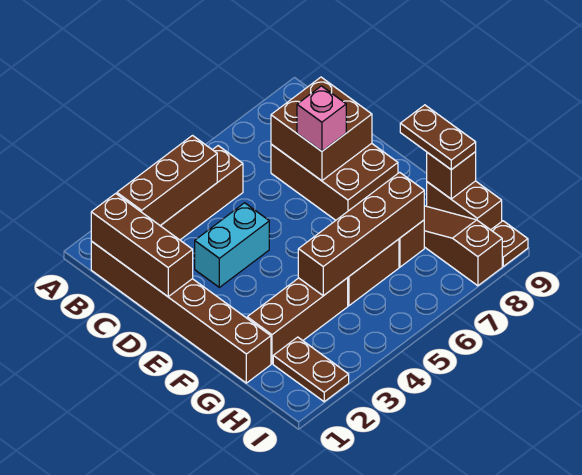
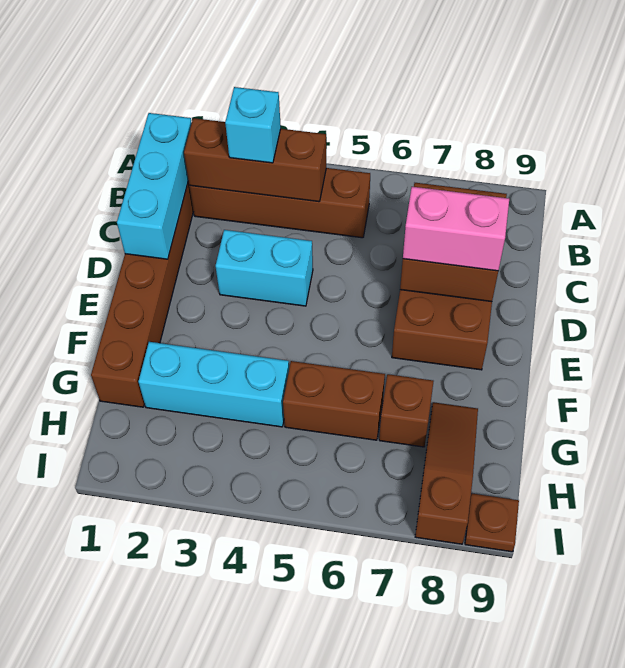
brown brick B1:D1 level 2 -> cyan brick B1:D1 level 2
none -> cyan brick B3 level 3
pink brick D7 level 3 -> pink brick D7:D8 level 3
brown plate F9:G9 level 3 -> none
brown brick G2:G4 level 1 -> cyan brick G2:G4 level 1
brown brick G4:G7 level 2 -> none
brown brick G9:H9 level 1 -> none
brown brick G9 level 2 -> none
brown plate H2:I2 level 1 -> none

